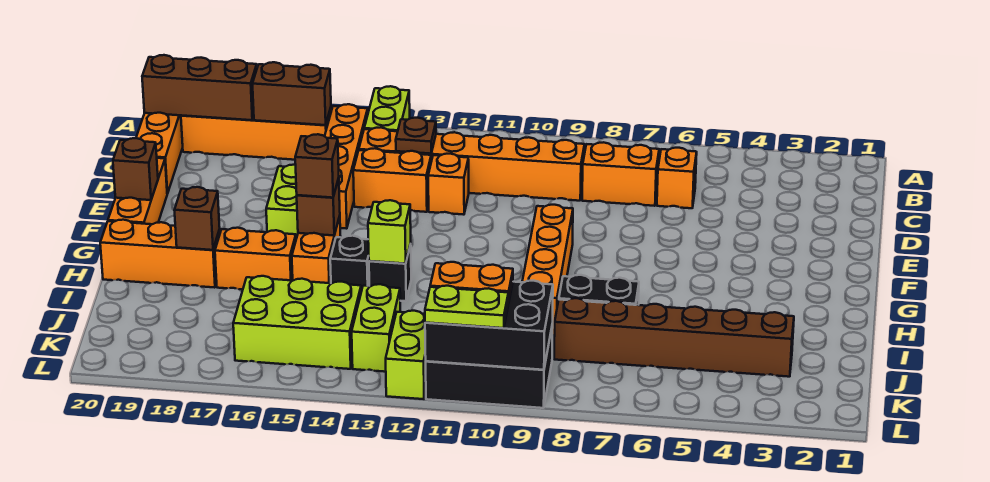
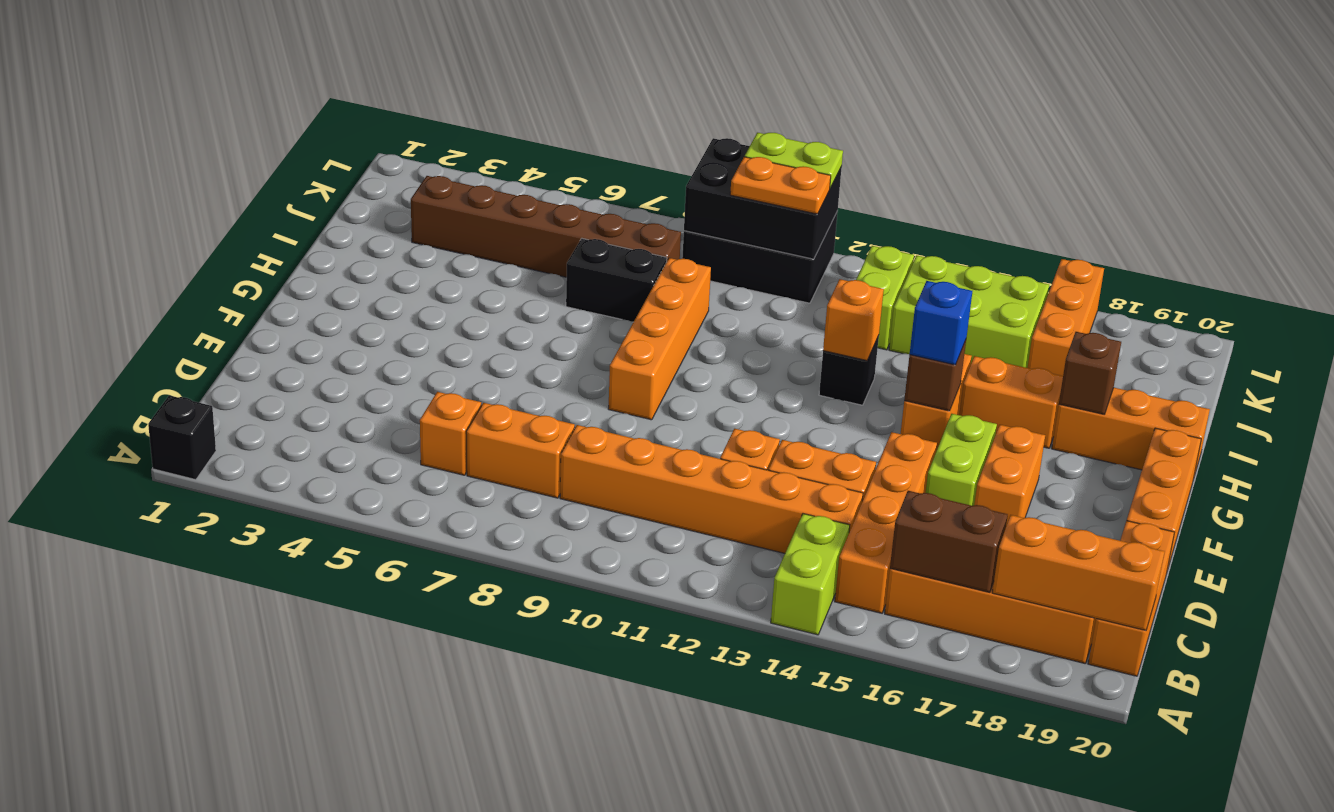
brown brick B18:B20 level 2 -> orange brick B18:B20 level 2
brown plate C13 level 2 -> none
none -> orange brick E17:F17 level 1
brown brick F20 level 2 -> none
brown brick G15 level 3 -> blue brick G15 level 3
lime brick H13 level 2 -> orange brick H13 level 2
black brick H14 level 1 -> black brick A1 level 1
none -> orange brick J17:L17 level 1
lime brick K12:L12 level 1 -> none

